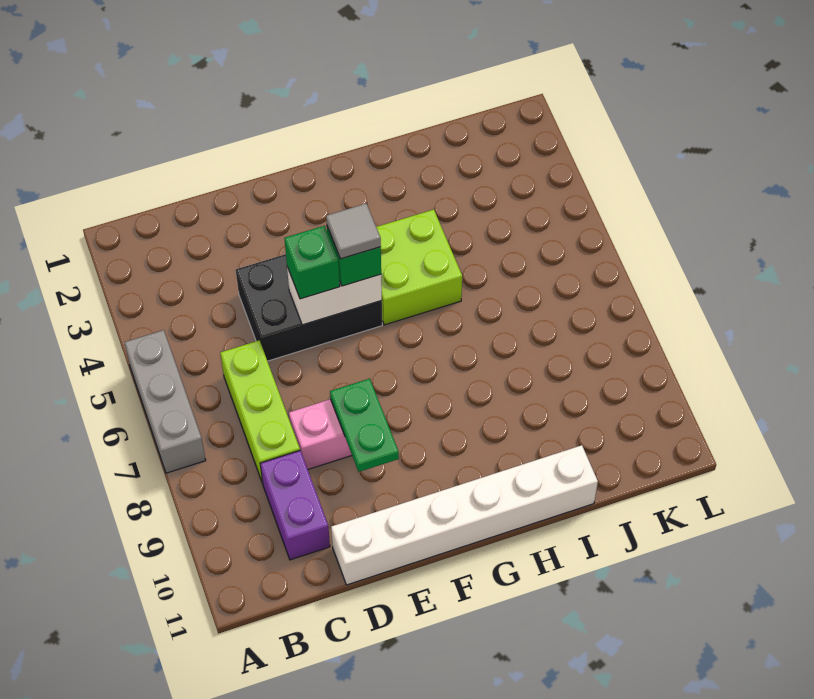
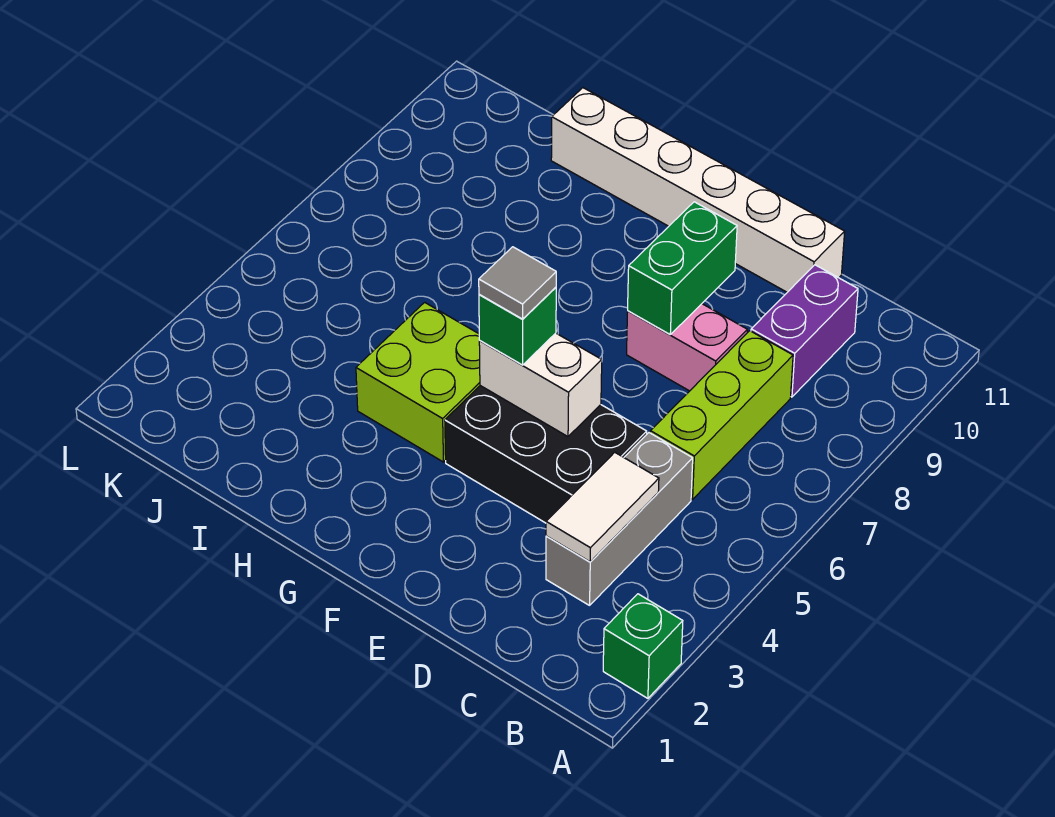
grey brick A5:A7 level 1 -> grey brick C3:C5 level 1
none -> white tile C3:C4 level 2
green brick E5 level 3 -> green brick A2 level 1
green plate E8:E9 level 2 -> green brick E8:E9 level 2

